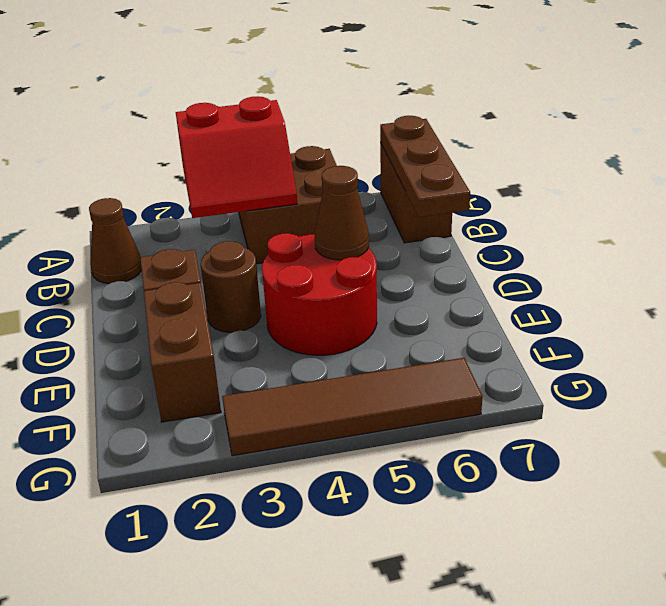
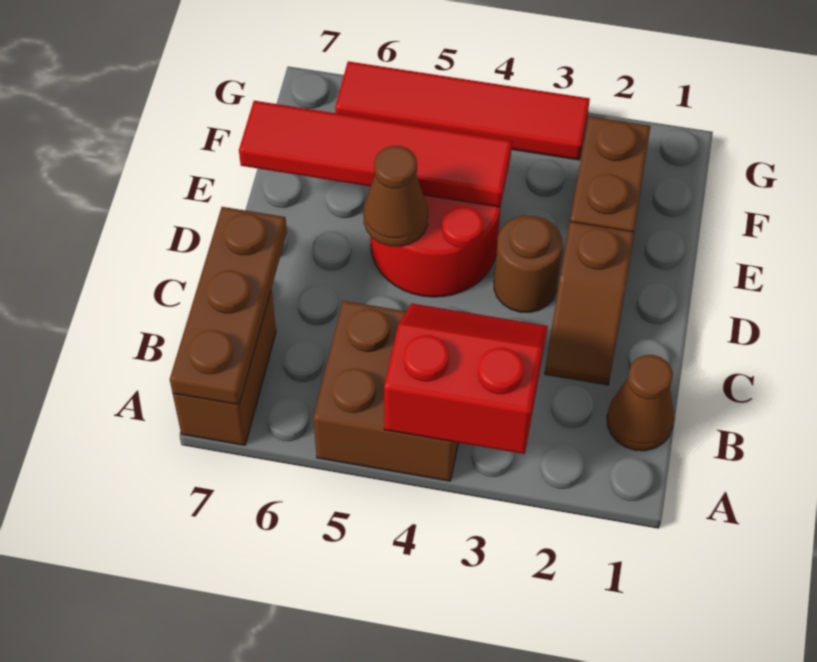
none -> red tile E4:E7 level 2
brown tile G3:G6 level 1 -> red tile G3:G6 level 1

